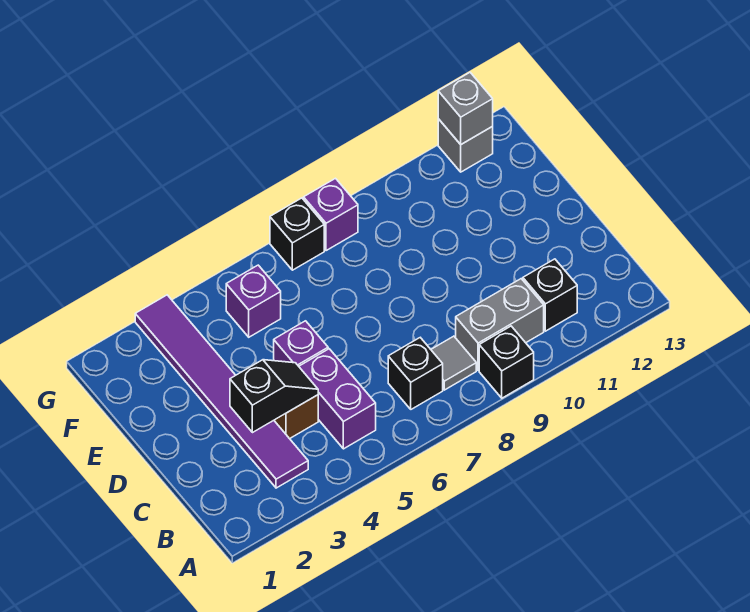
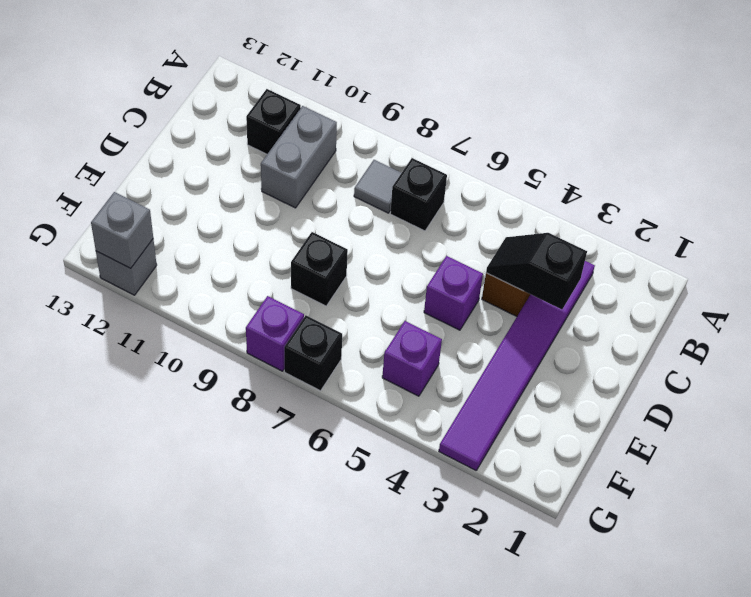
black brick A9 level 1 -> black brick E8 level 1
purple brick B5:C5 level 1 -> none
grey brick B9:B10 level 1 -> grey brick B10:C10 level 1

